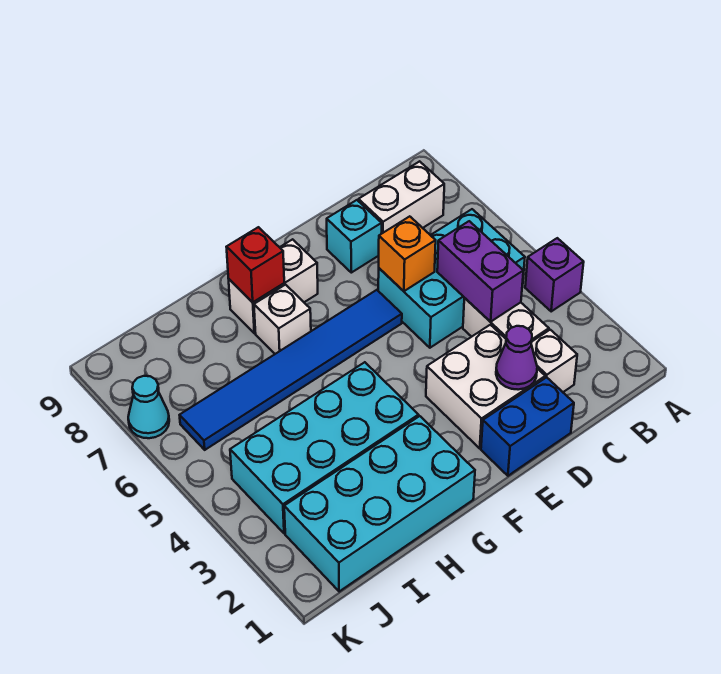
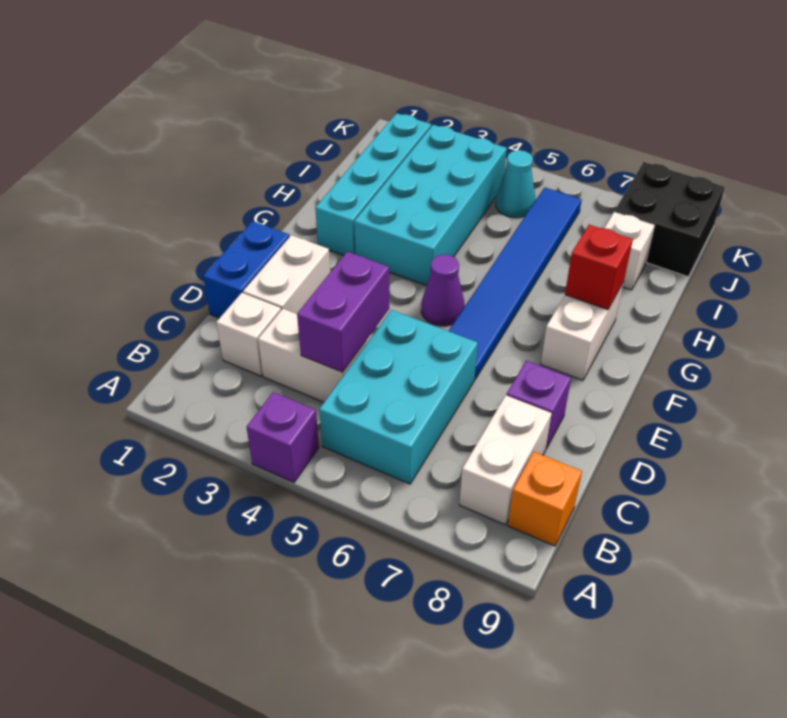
purple brick C4:C5 level 2 -> purple brick C4:D4 level 2
white brick D2:E3 level 1 -> white brick D2:E2 level 1
purple cone D2 level 2 -> purple cone F5 level 1
orange brick D6 level 2 -> orange brick B9 level 1
cyan brick D8 level 1 -> purple brick D8 level 1
cyan brick G1:J2 level 1 -> cyan brick G2:J2 level 1
white brick G7 level 1 -> white brick I8 level 1
none -> black brick J8:K9 level 1
cyan cone K7 level 1 -> cyan cone J5 level 1

